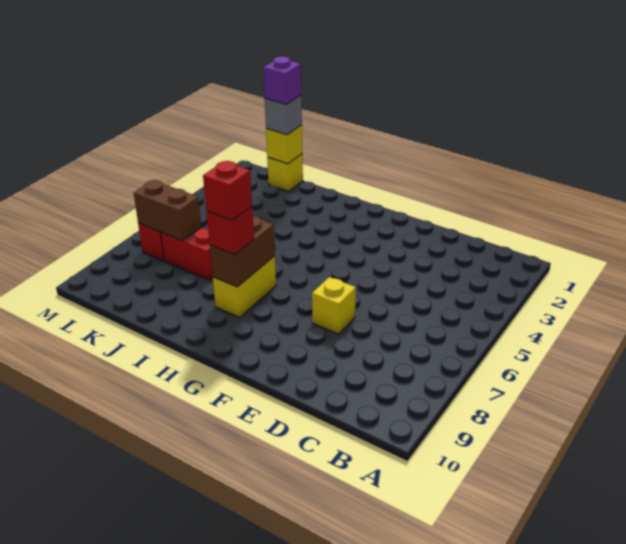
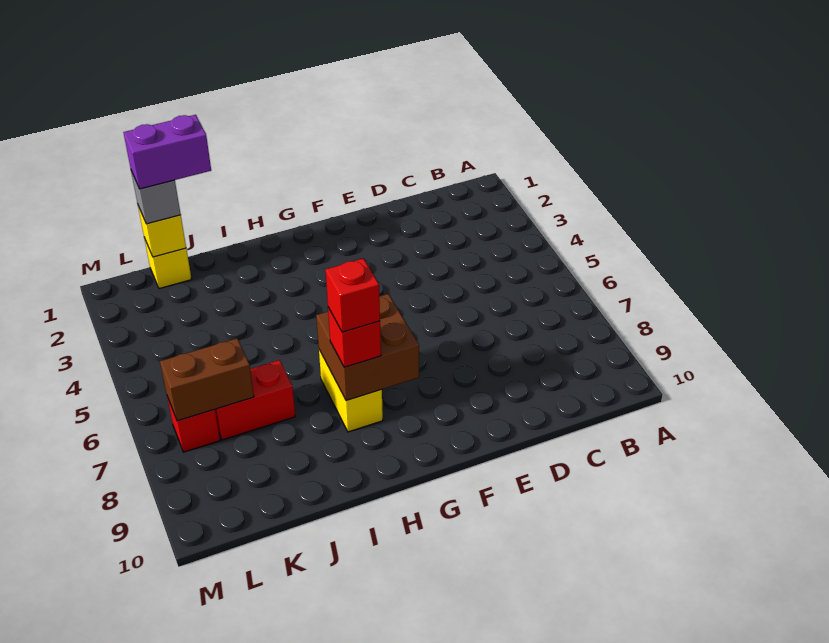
yellow brick E7 level 1 -> none
brown brick H7:H8 level 2 -> brown brick G7:H8 level 2
purple brick K1 level 4 -> purple brick J1:K1 level 4

